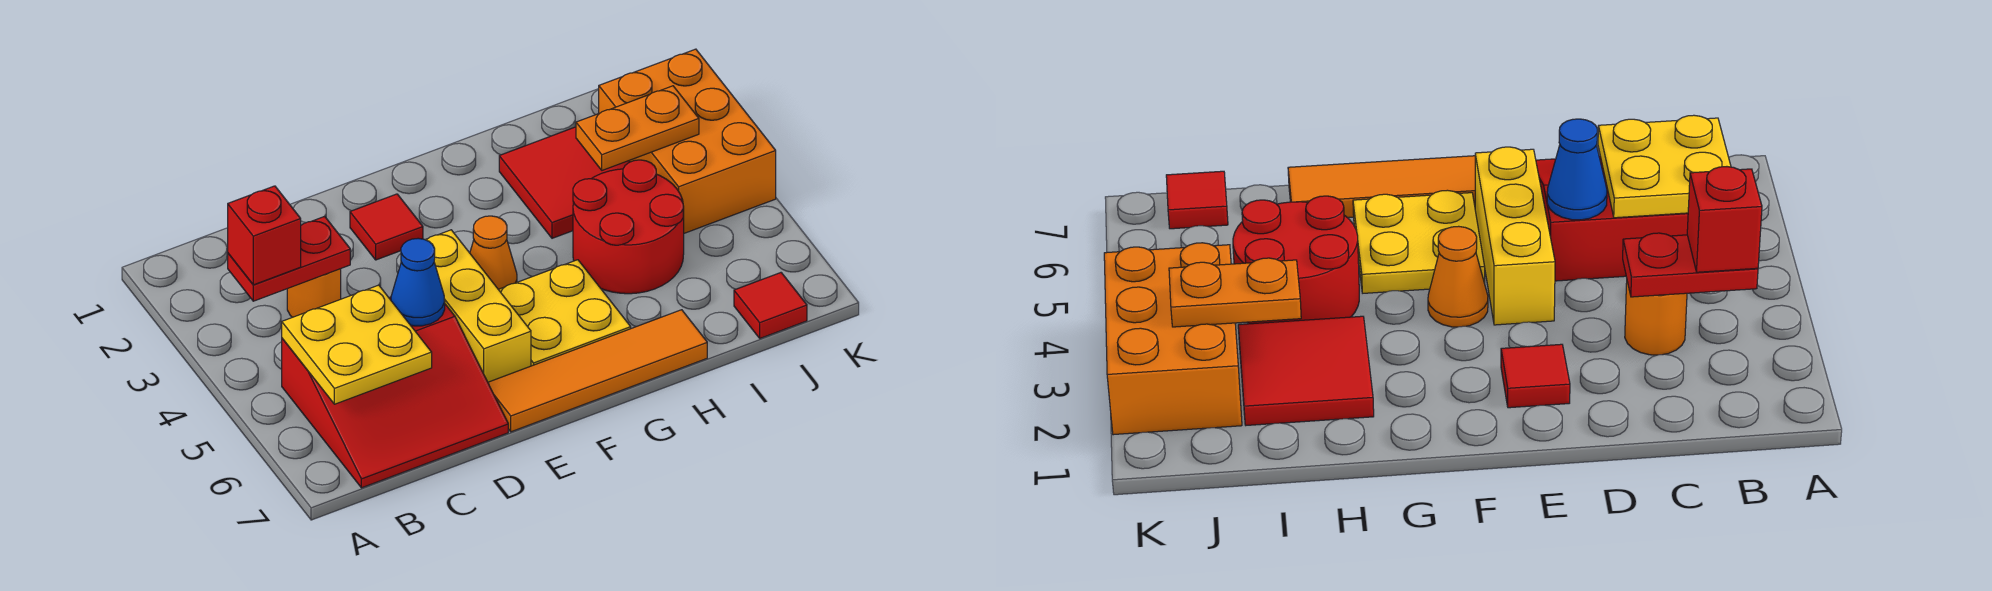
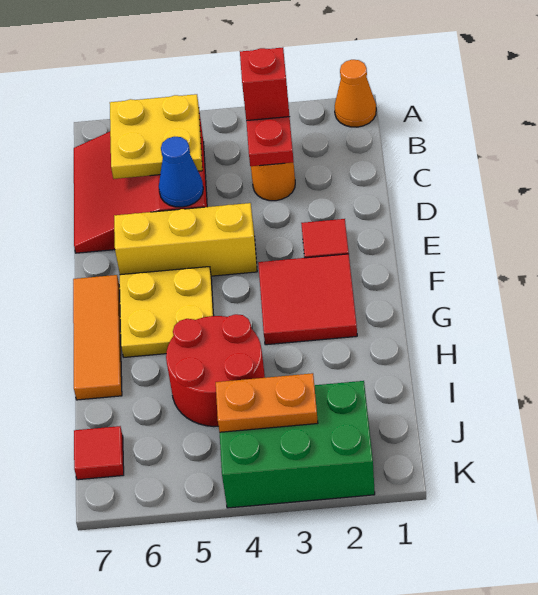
orange tile E7:H7 level 1 -> orange tile F7:H7 level 1
orange cone F4 level 1 -> orange cone A1 level 1
red tile H2:I3 level 1 -> red tile F2:G3 level 1
orange plate I3:J3 level 2 -> orange plate J3:J4 level 2
orange brick J2:K4 level 1 -> green brick J2:K4 level 1

